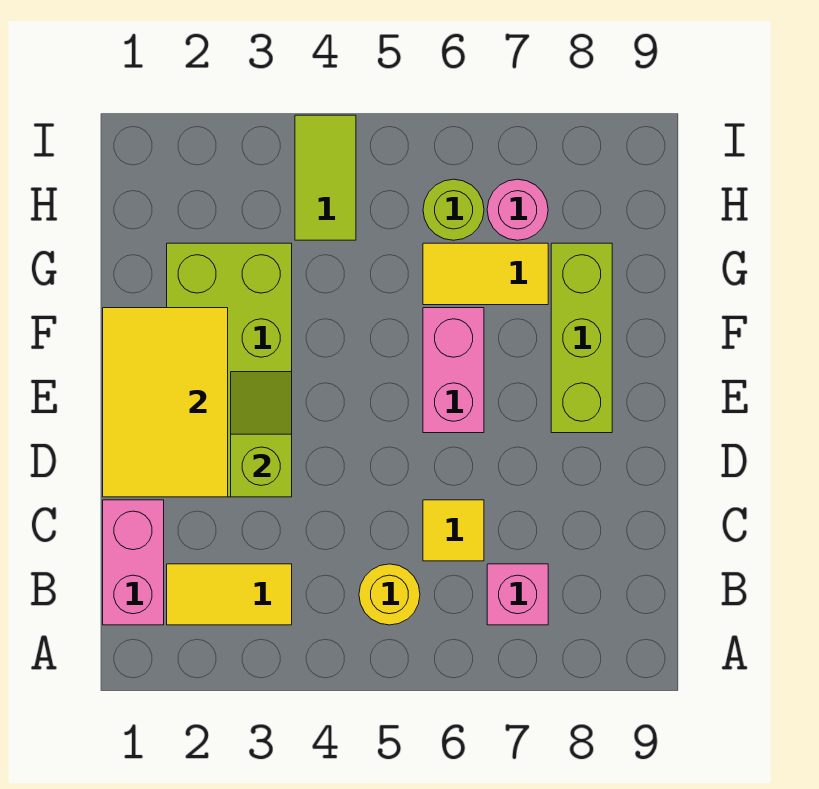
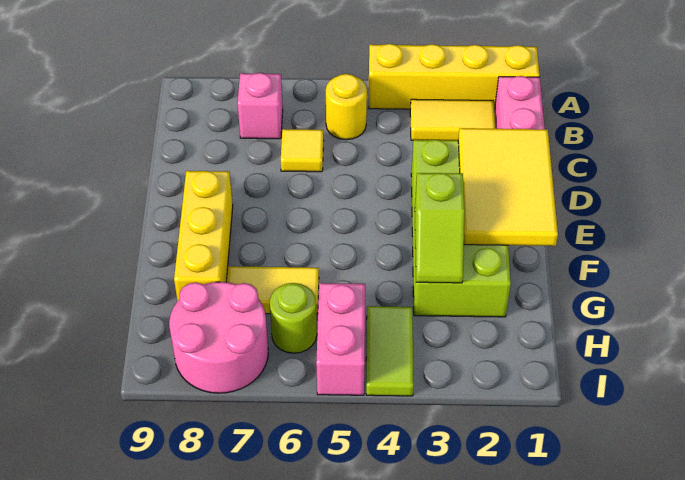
none -> yellow brick A1:A4 level 1
lime slope D3:E3 level 2 top D -> lime slope F3:G3 level 2 top F
pink brick E6:F6 level 1 -> pink brick H5:I5 level 1
lime brick E8:G8 level 1 -> yellow brick E8:G8 level 1
pink round brick H7 level 1 -> pink round brick H7:I8 level 1

